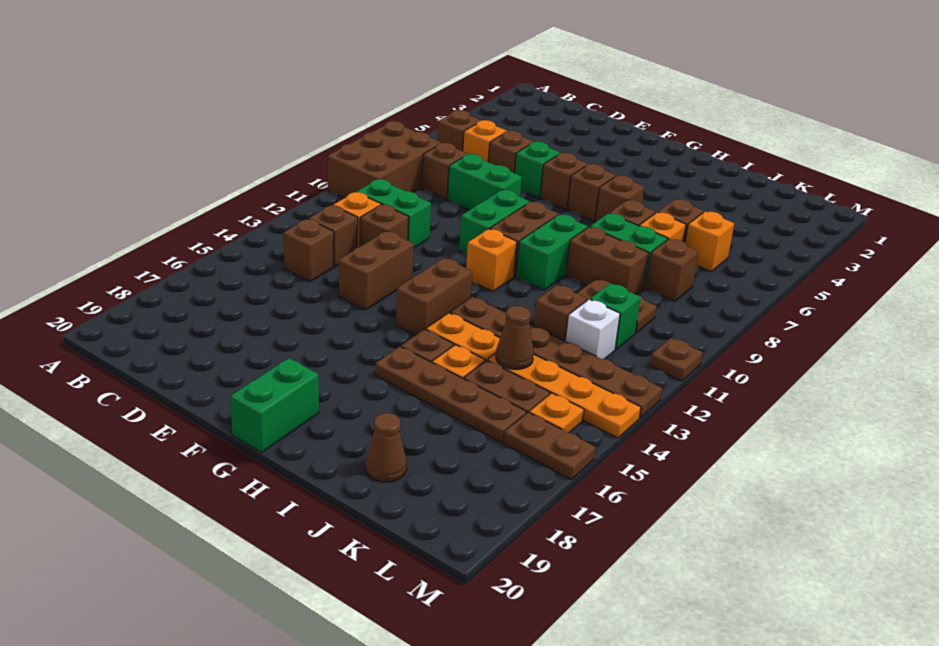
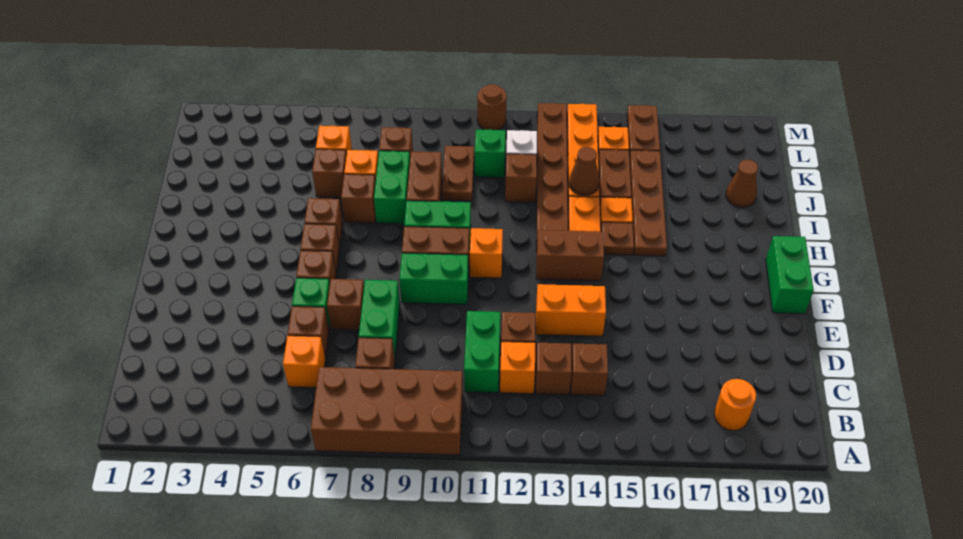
brown brick A8:B10 level 1 -> brown brick A7:B10 level 1
brown brick B6 level 1 -> brown brick E7 level 1
none -> orange round brick B18 level 1
brown brick E13:E14 level 1 -> orange brick E13:E14 level 1
green brick G19:G20 level 1 -> green brick F20:G20 level 1
brown plate M11 level 1 -> brown round brick M11 level 1

